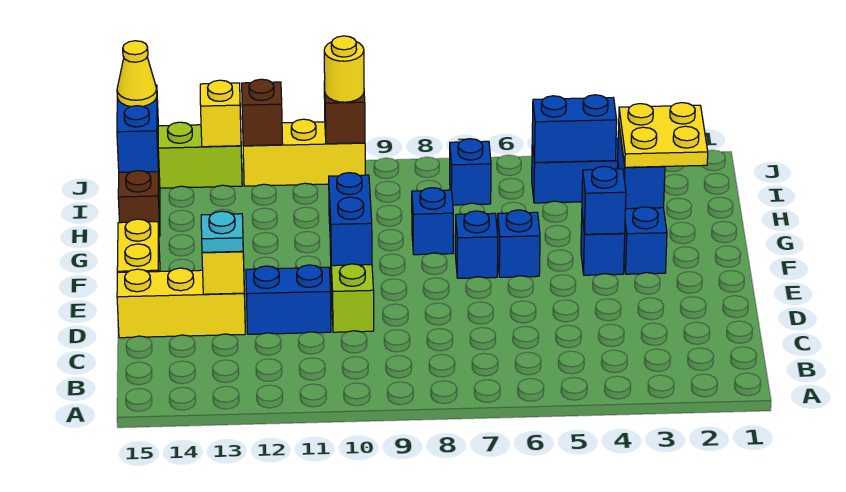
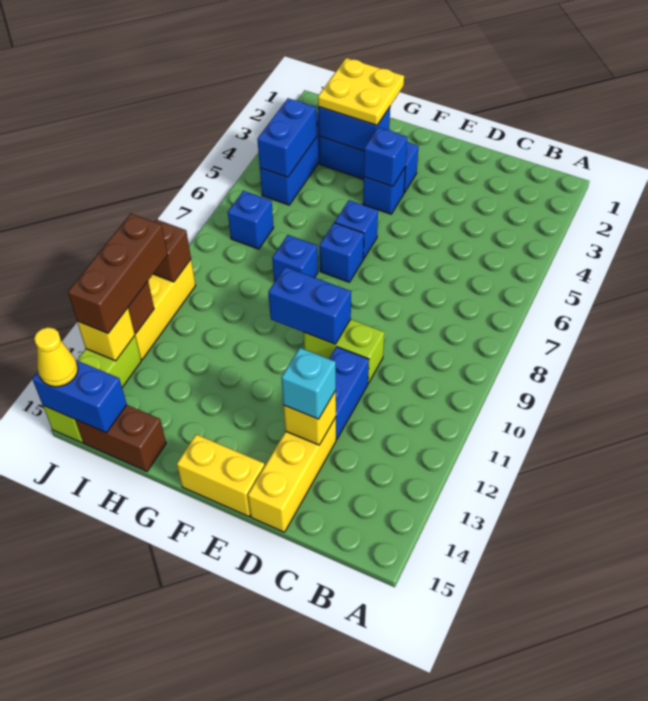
cyan plate D13 level 3 -> cyan brick D13 level 3
yellow round brick J10 level 3 -> none
none -> brown brick J11:J13 level 3

